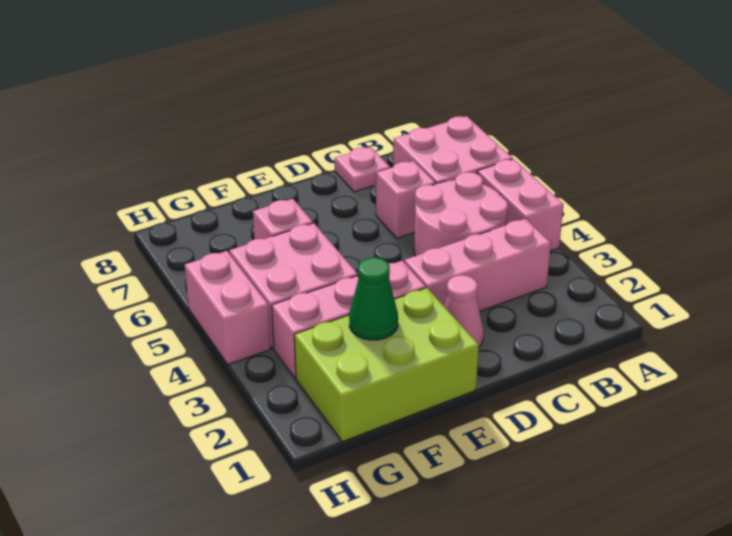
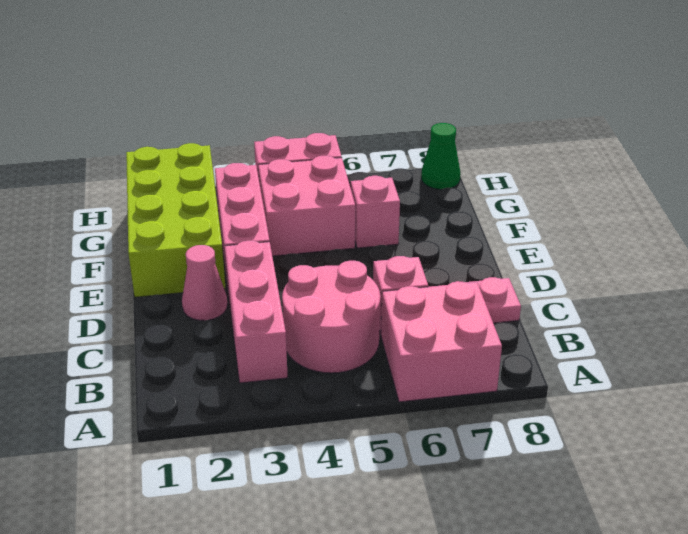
pink brick A4:A5 level 1 -> none
lime brick E1:G2 level 1 -> lime brick E1:H2 level 1
green cone F2 level 2 -> green cone H8 level 1

